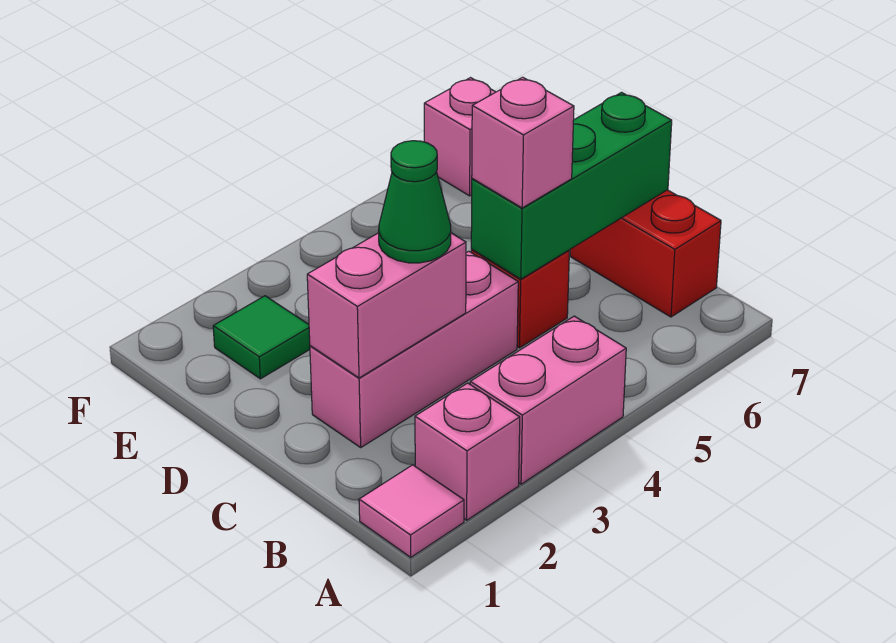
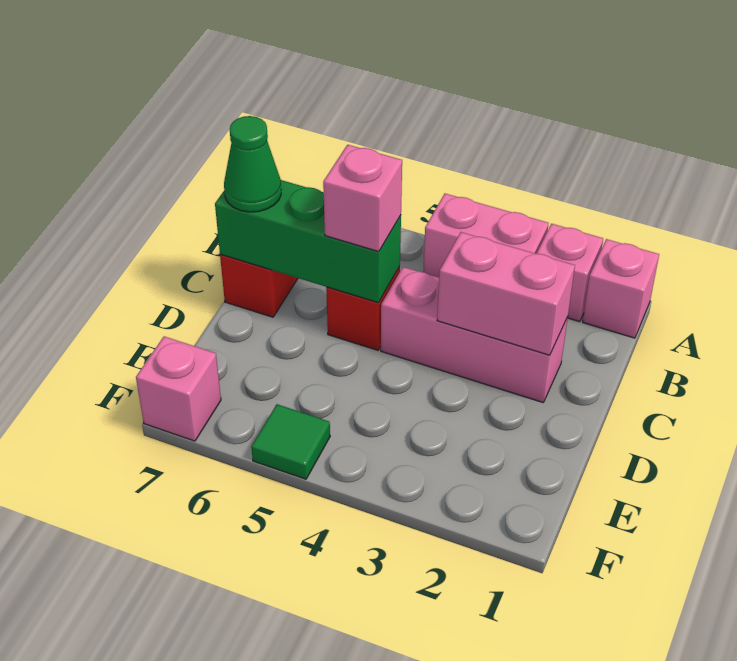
pink tile A1 level 1 -> pink brick A1 level 1
green cone C3 level 3 -> green cone C7 level 3
green tile E2 level 1 -> green tile F5 level 1

